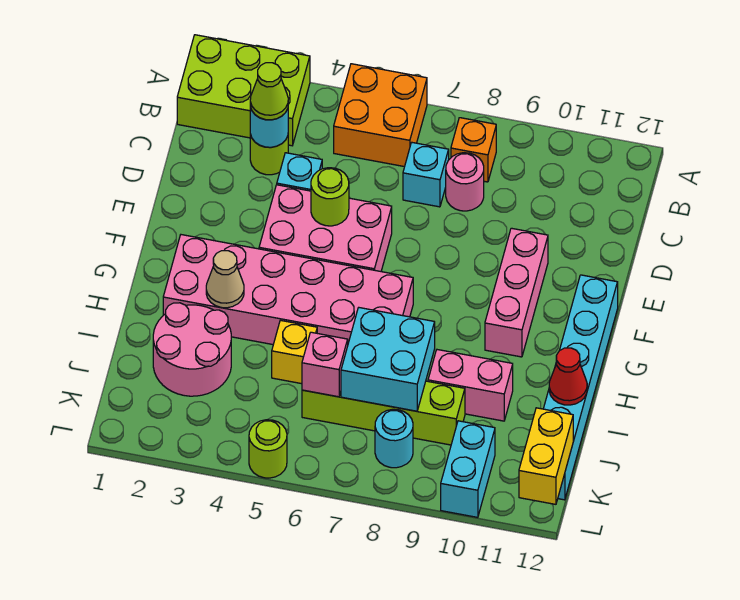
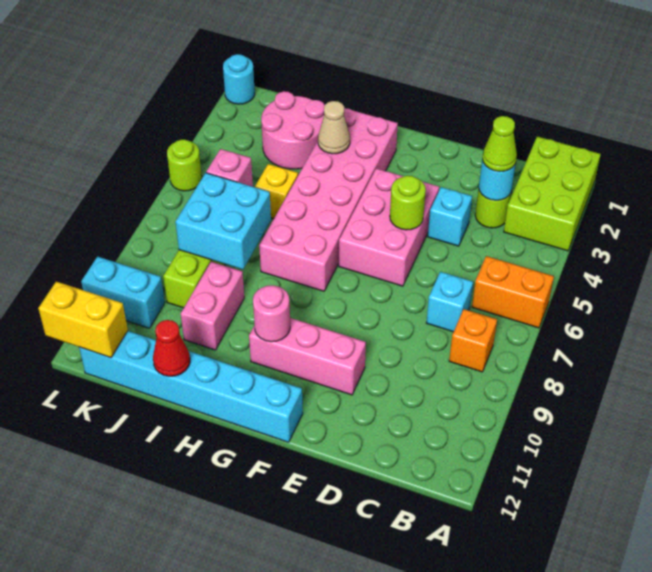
orange brick A5:B6 level 1 -> orange brick A6:B6 level 1
pink round brick C8 level 1 -> pink round brick G10 level 2
cyan round brick K8 level 1 -> cyan round brick L1 level 1

